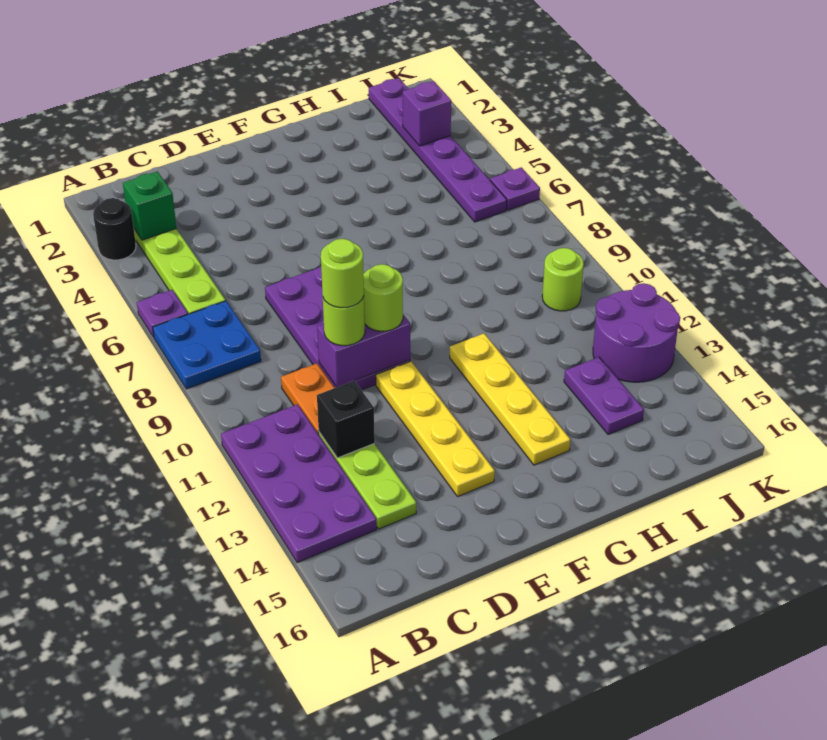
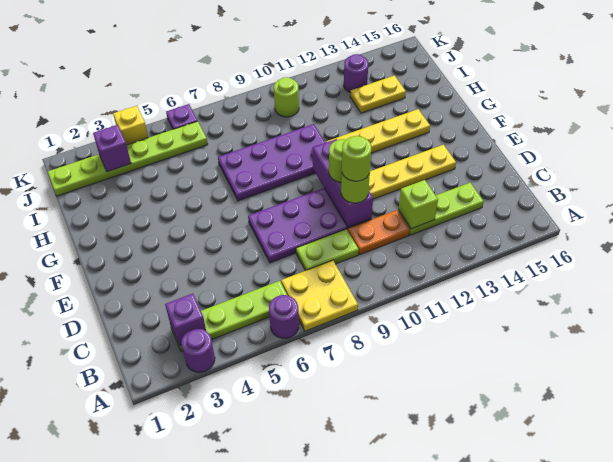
black round brick A3 level 1 -> purple round brick A3 level 1
purple plate A6 level 1 -> purple round brick A6 level 1
blue plate A7:B8 level 1 -> yellow plate A7:B8 level 1
purple plate A11:B14 level 1 -> purple plate G7:H10 level 1
green brick B3 level 2 -> purple brick B3 level 2
none -> lime plate C8:C9 level 1
black brick C12 level 2 -> lime brick C12 level 2
purple brick D10:E10 level 2 -> purple brick D10:F10 level 2
purple plate I13:I14 level 1 -> yellow plate I13:I14 level 1
purple plate J1:J6 level 1 -> lime plate J1:J6 level 1
purple round brick J12:K13 level 1 -> purple round brick J13 level 1
none -> yellow brick K4 level 1

